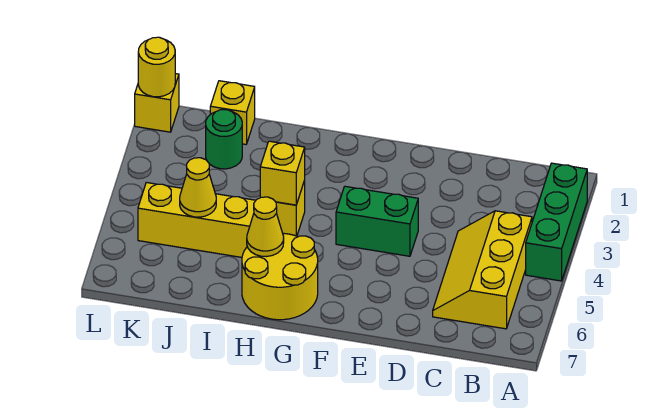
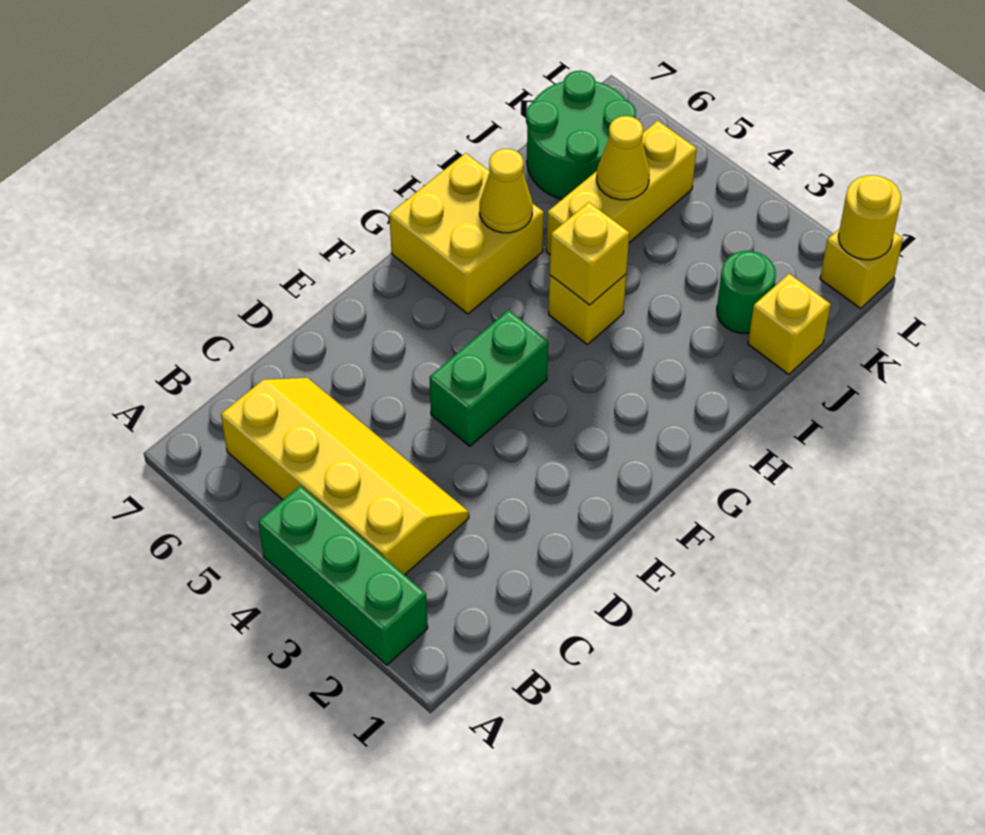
yellow slope B4:C6 level 1 top B -> yellow slope B3:C6 level 1 top B
yellow round brick G6:H7 level 1 -> yellow brick G6:H7 level 1
none -> green round brick J6:K7 level 1

